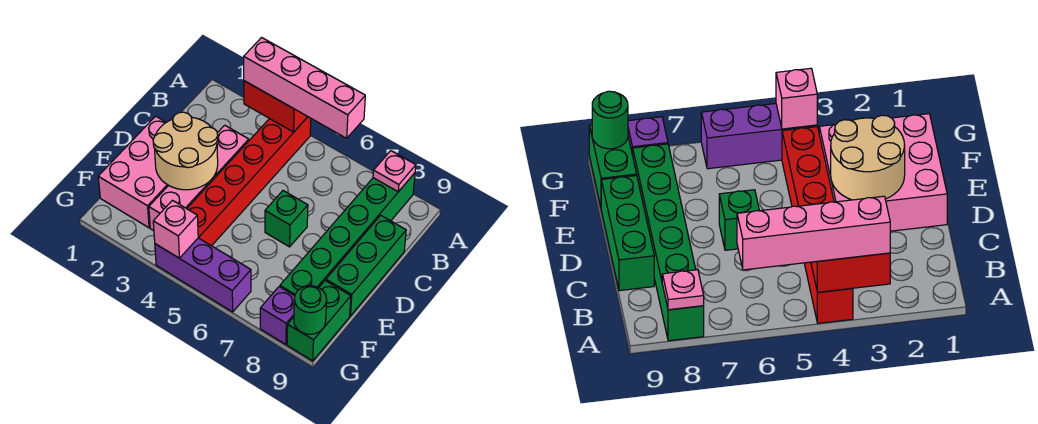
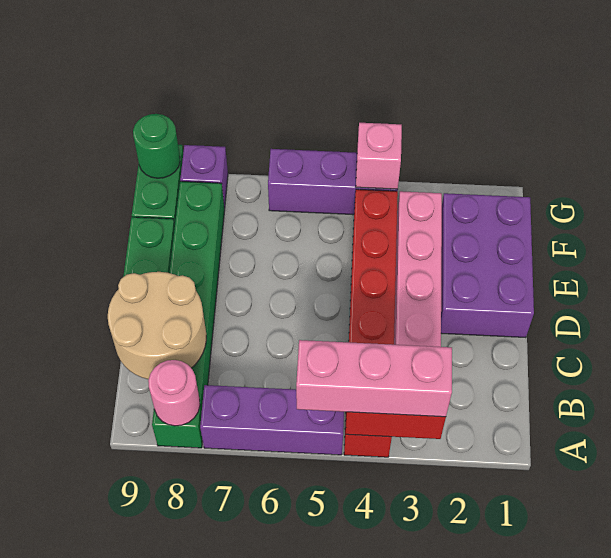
pink brick A3:A6 level 3 -> pink brick A3:A5 level 3
none -> purple brick A5:A7 level 1
pink plate A8 level 2 -> pink round brick A8 level 2
pink brick D1:F2 level 1 -> purple brick D1:F2 level 1
tan round brick D2:E3 level 2 -> tan round brick B8:C9 level 2
green brick D6 level 1 -> none

